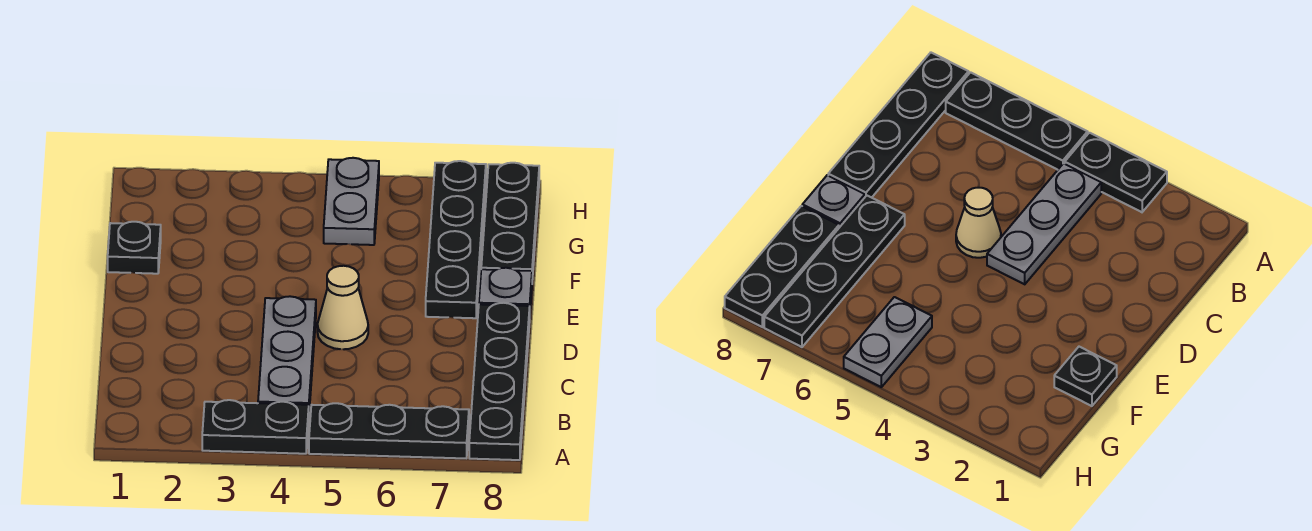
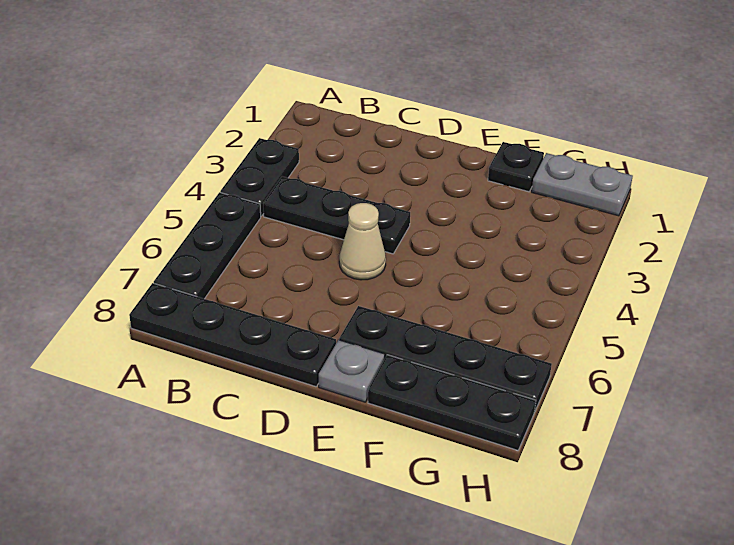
grey plate B4:D4 level 1 -> black plate B4:D4 level 1
grey plate G5:H5 level 1 -> grey plate G1:H1 level 1

